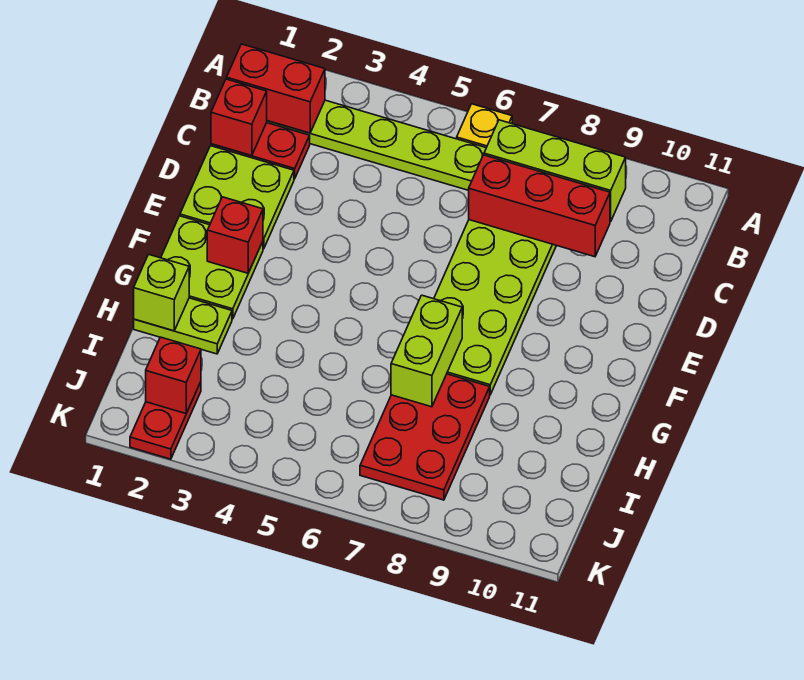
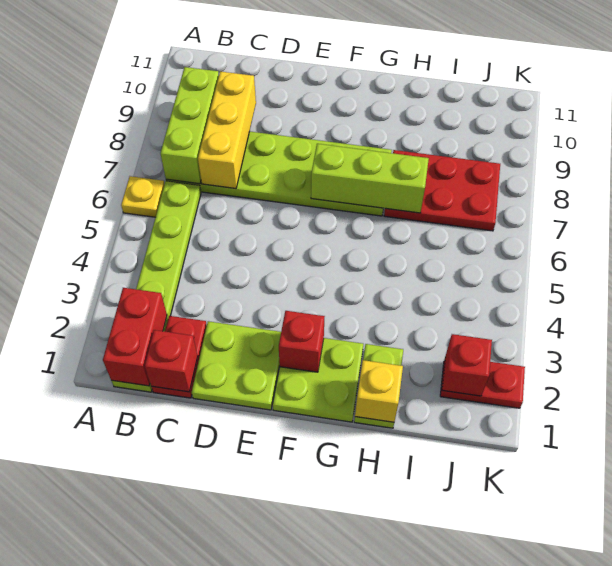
red brick C7:C9 level 2 -> yellow brick C7:C9 level 2
lime brick G7:H7 level 2 -> lime brick F7:H7 level 2
lime brick H1 level 2 -> yellow brick H1 level 2

